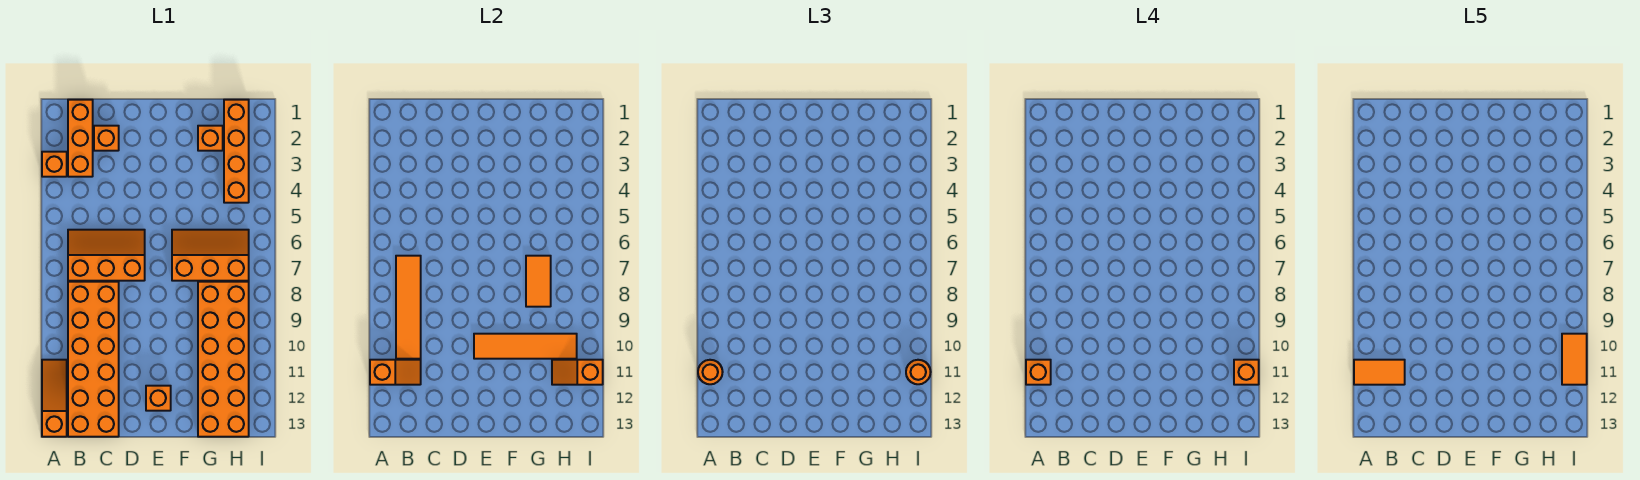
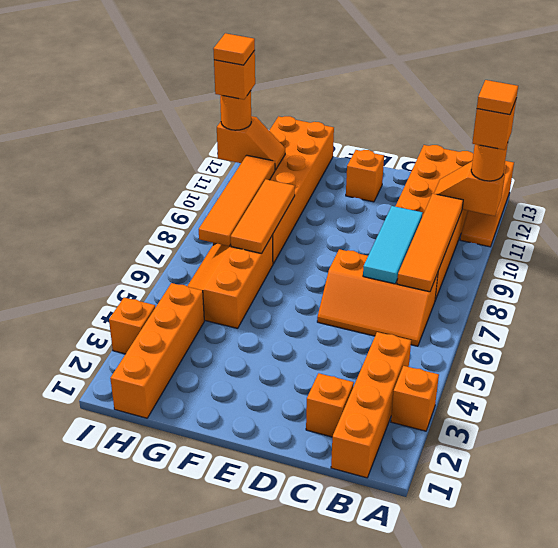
orange tile A11:B11 level 5 -> orange tile A11 level 5
orange brick B1:B3 level 1 -> orange brick B1:B4 level 1
none -> cyan tile C7:C9 level 2
orange tile E10:H10 level 2 -> orange tile H7:H10 level 2
orange slope F6:H7 level 1 top 7 -> orange slope G5:H7 level 1 top G
orange brick G2 level 1 -> orange brick I3 level 1
orange tile G7:G8 level 2 -> orange tile G7:G9 level 2
orange tile I10:I11 level 5 -> orange tile I11 level 5

